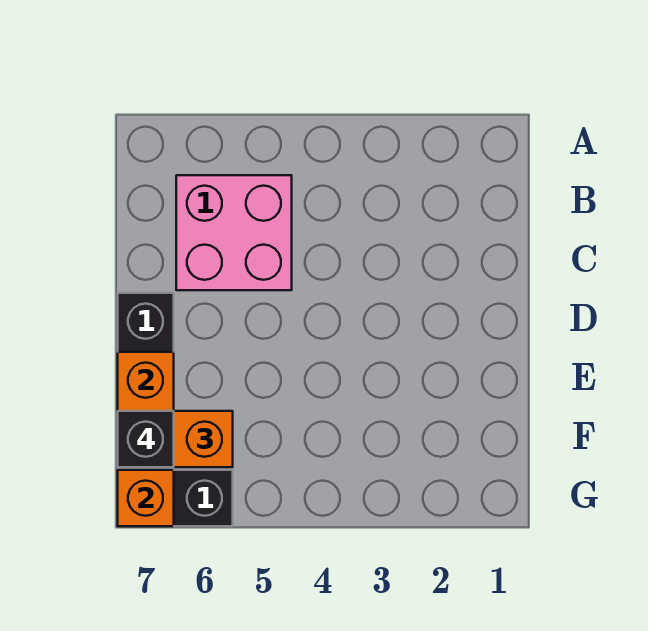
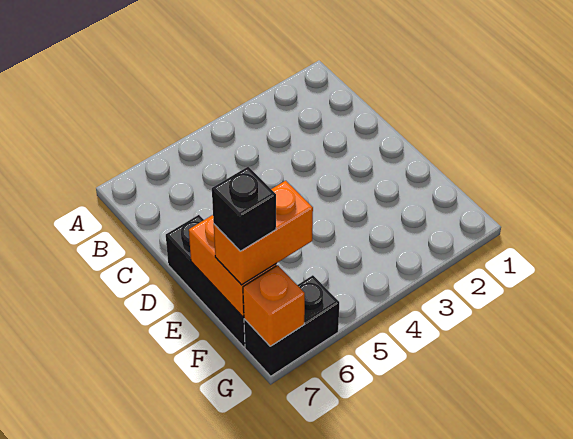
pink brick B5:C6 level 1 -> none

